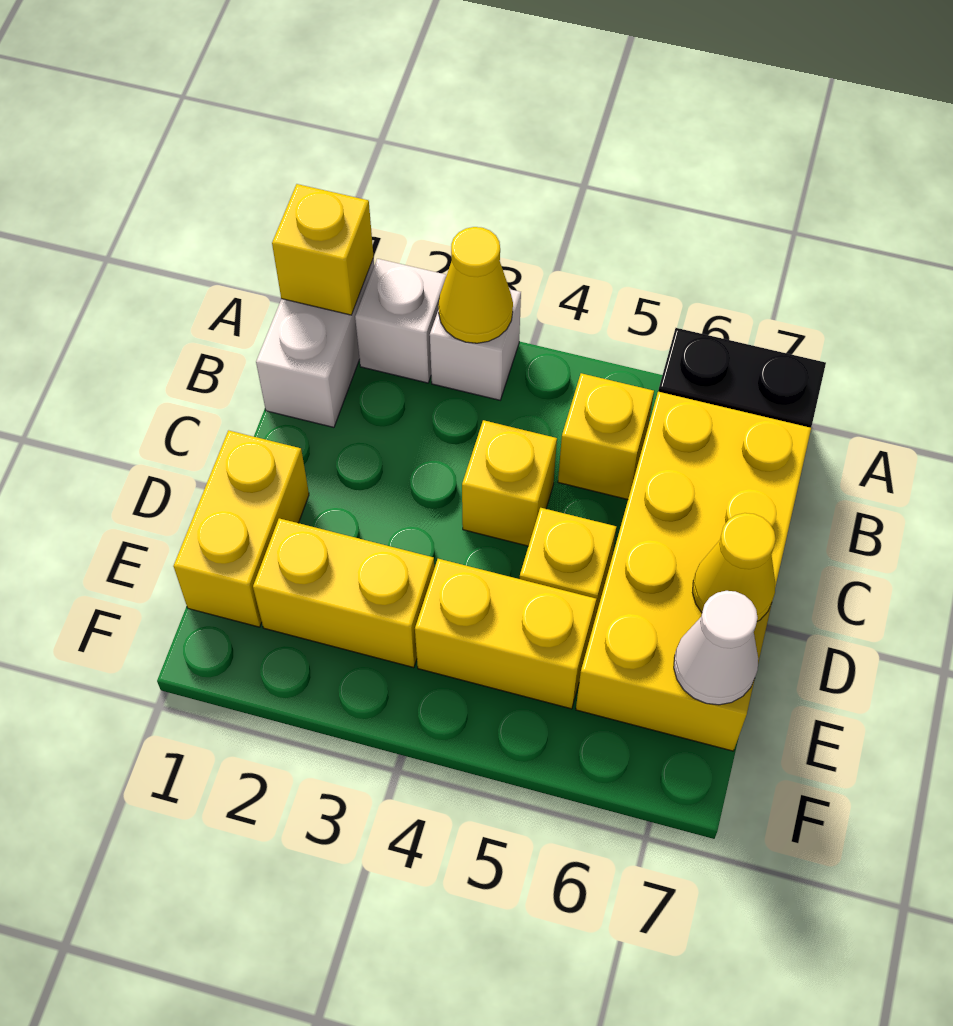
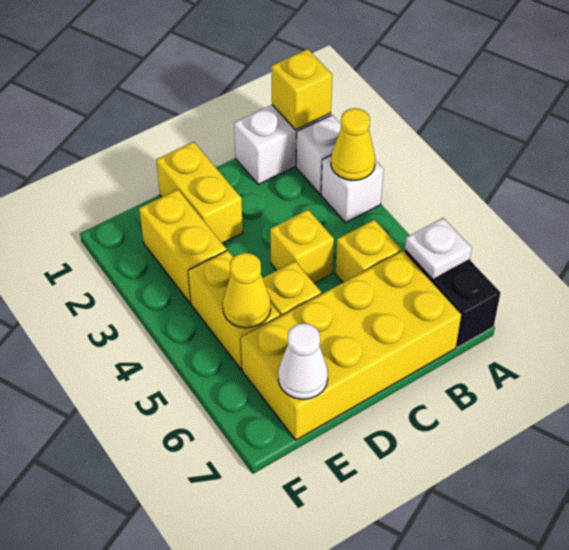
none -> white plate A6 level 2
yellow brick D1:E1 level 1 -> yellow brick D1:D2 level 1
yellow cone D7 level 2 -> yellow cone E5 level 2

